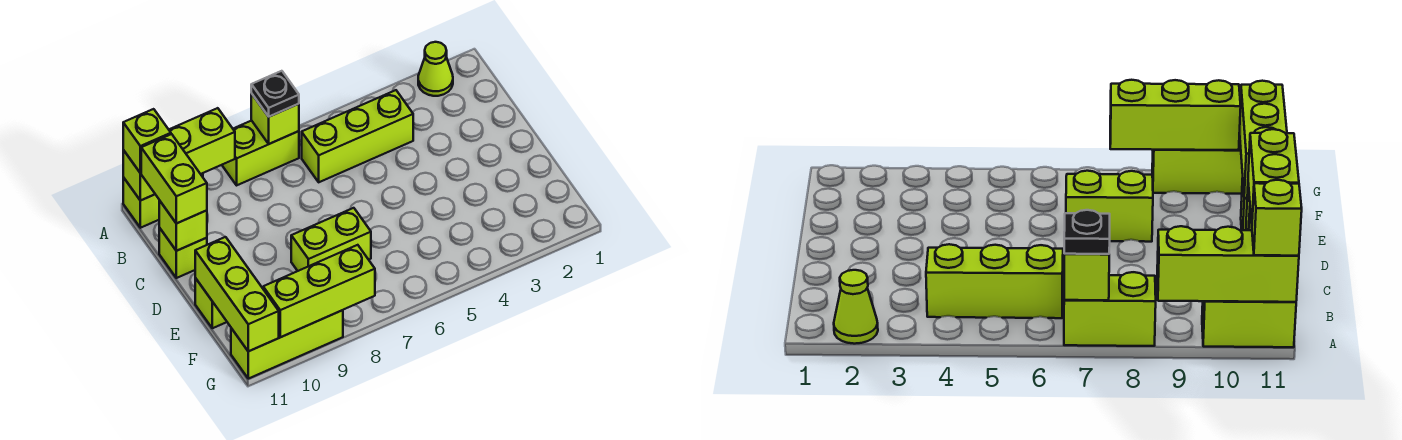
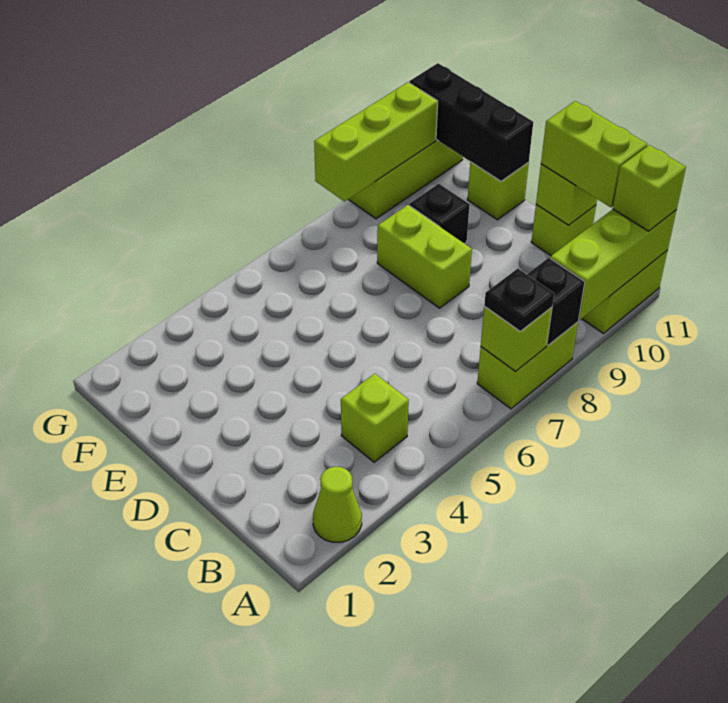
none -> black brick A8 level 2
lime brick B4:B6 level 1 -> lime brick B4 level 1
lime brick E7:E8 level 1 -> lime brick D8:E8 level 1
none -> black brick E9 level 1
lime brick E11:G11 level 2 -> black brick E11:G11 level 2

